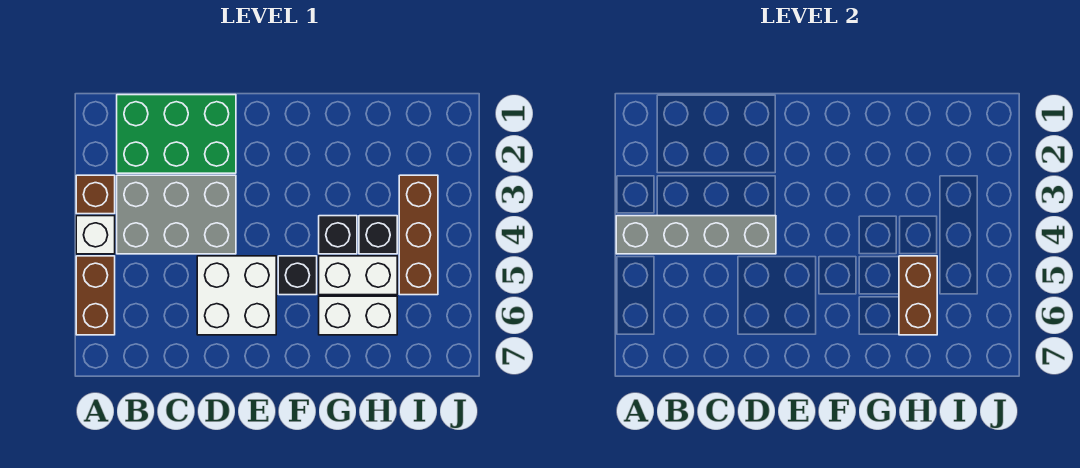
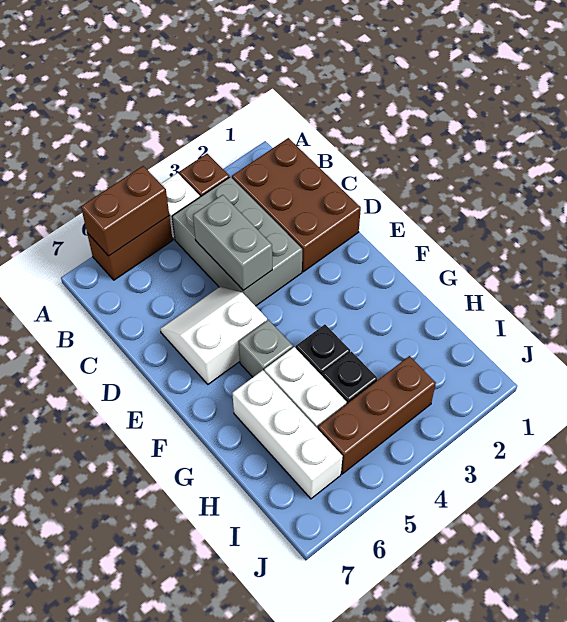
grey brick A4:D4 level 2 -> grey brick C4:D4 level 2
green brick B1:D2 level 1 -> brown brick B1:D2 level 1
white brick D5:E6 level 1 -> white slope D5:E6 level 1 top E
black brick F5 level 1 -> grey brick F5 level 1
white brick G6:H6 level 1 -> white brick G6:I6 level 1
brown brick H5:H6 level 2 -> brown brick A5:A6 level 2

